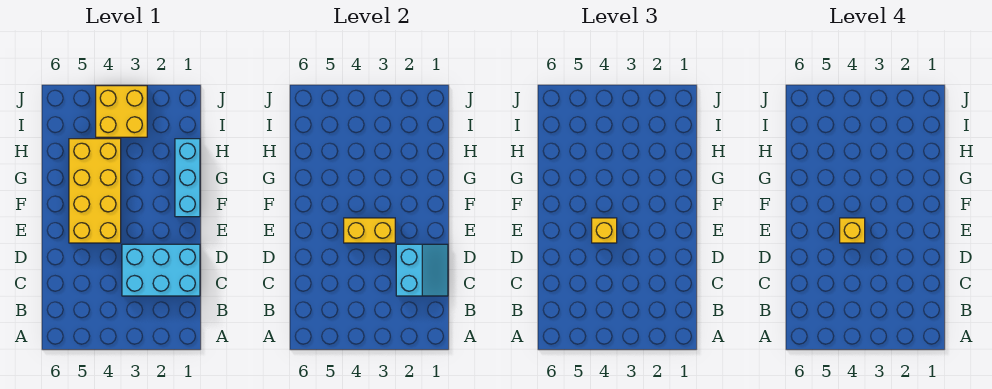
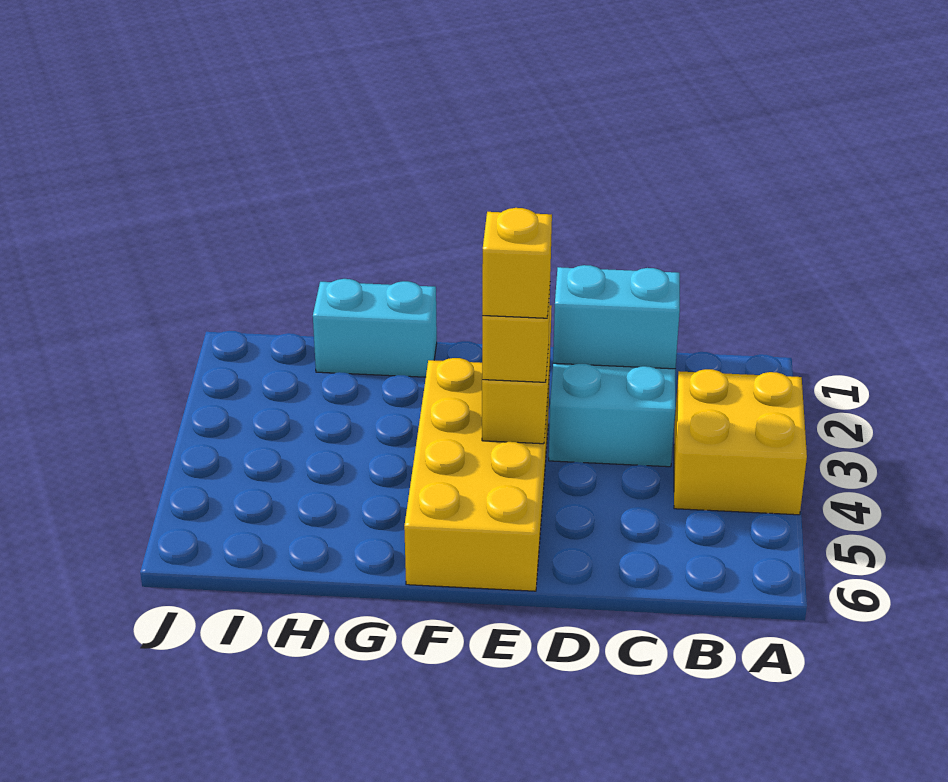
yellow brick E4:H5 level 1 -> yellow brick E3:F6 level 1
cyan brick F1:H1 level 1 -> cyan brick G1:H1 level 1
yellow brick I3:J4 level 1 -> yellow brick A3:B4 level 1

